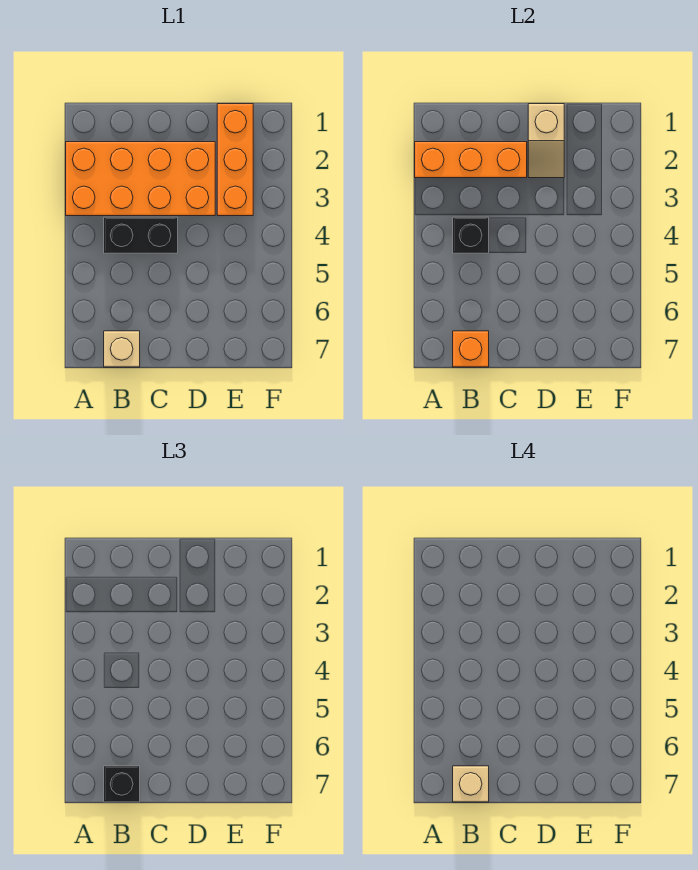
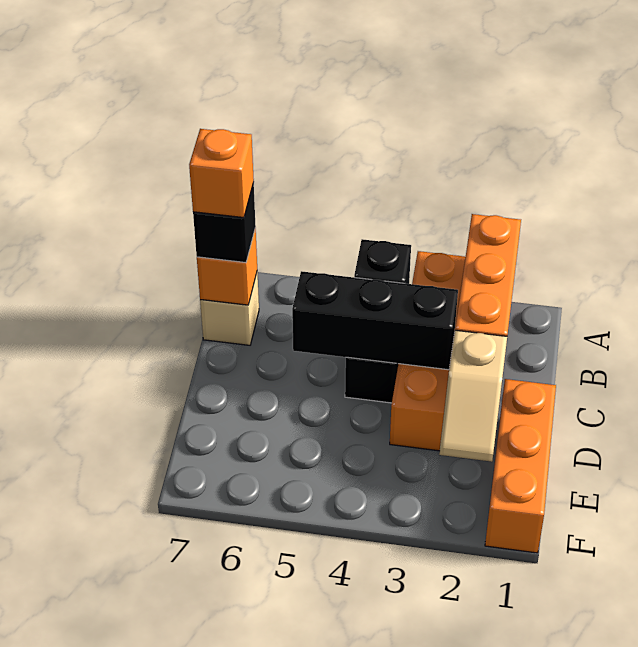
tan brick B7 level 4 -> orange brick B7 level 4
none -> black brick C3:C5 level 2
tan slope D1:D2 level 2 top 1 -> tan slope D2:E2 level 2 top D
orange brick E1:E3 level 1 -> orange brick D1:F1 level 1

